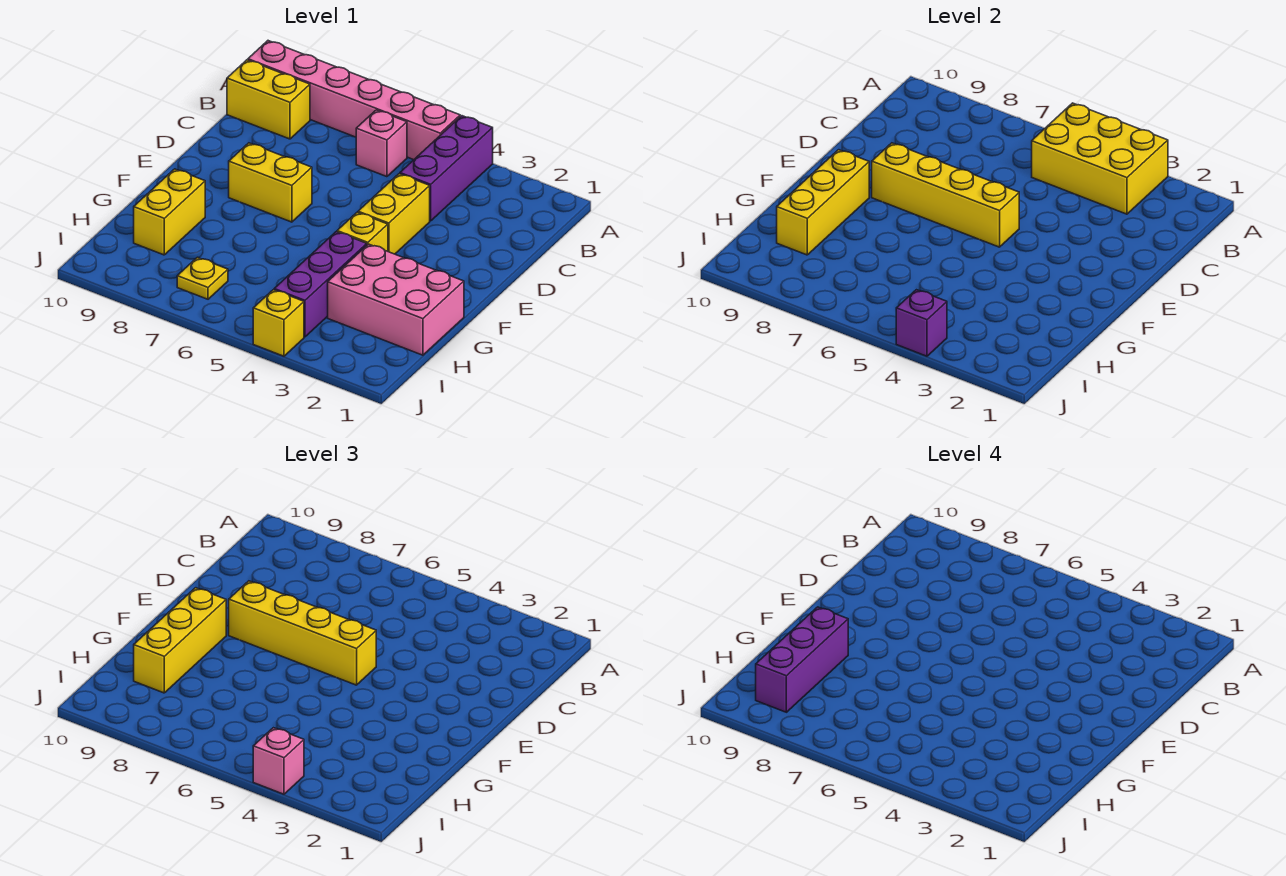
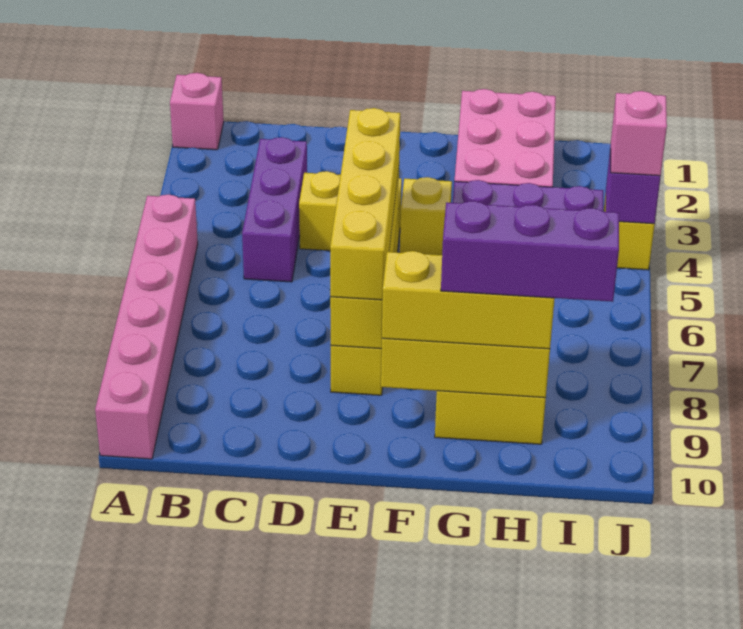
yellow brick A3:B5 level 2 -> none
purple brick A4:C4 level 1 -> purple brick C3:C5 level 1
pink brick B6 level 1 -> pink brick A1 level 1
yellow brick B9:B10 level 1 -> none
yellow plate I7 level 1 -> none

